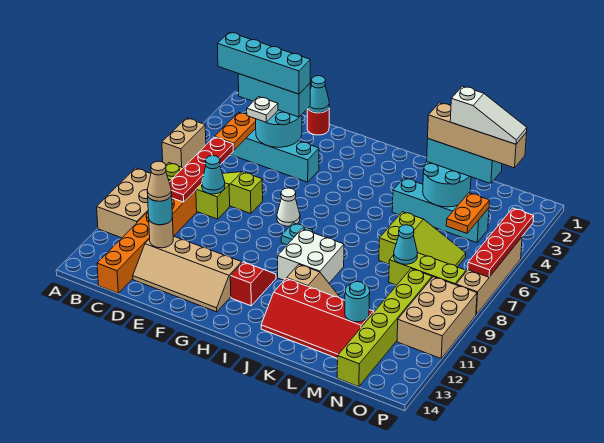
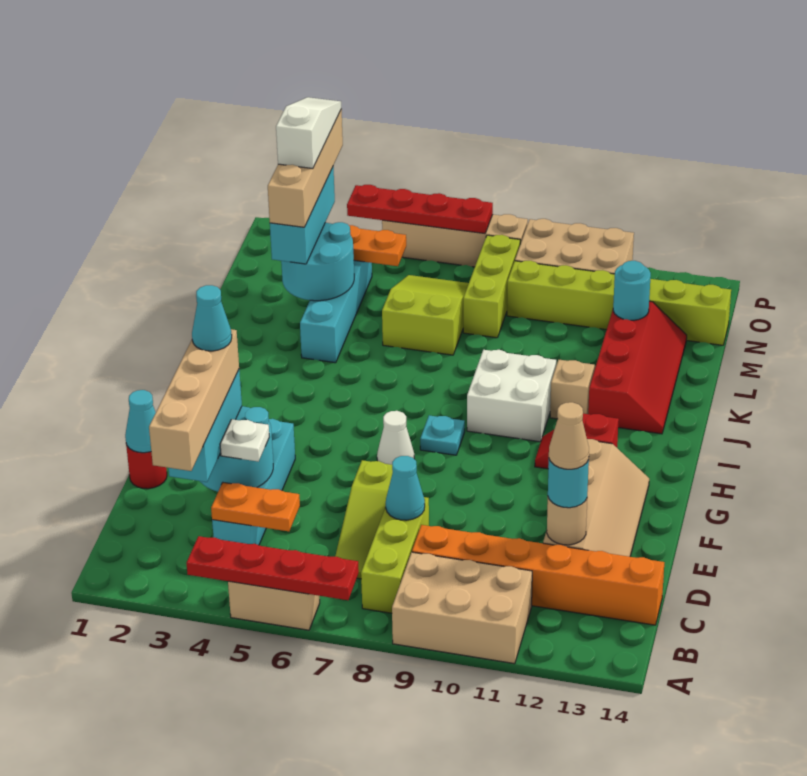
cyan brick B3:E3 level 4 -> tan brick B3:E3 level 4
red plate C6:C9 level 2 -> red plate A4:A7 level 2
cyan cone M8 level 2 -> cyan cone E3 level 5

